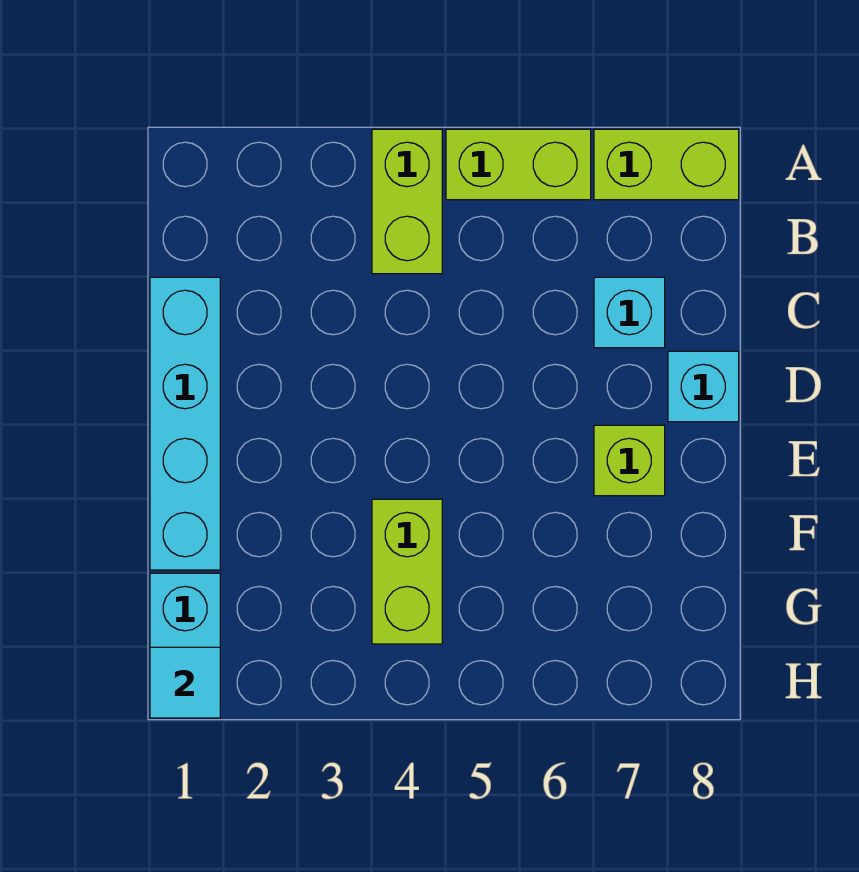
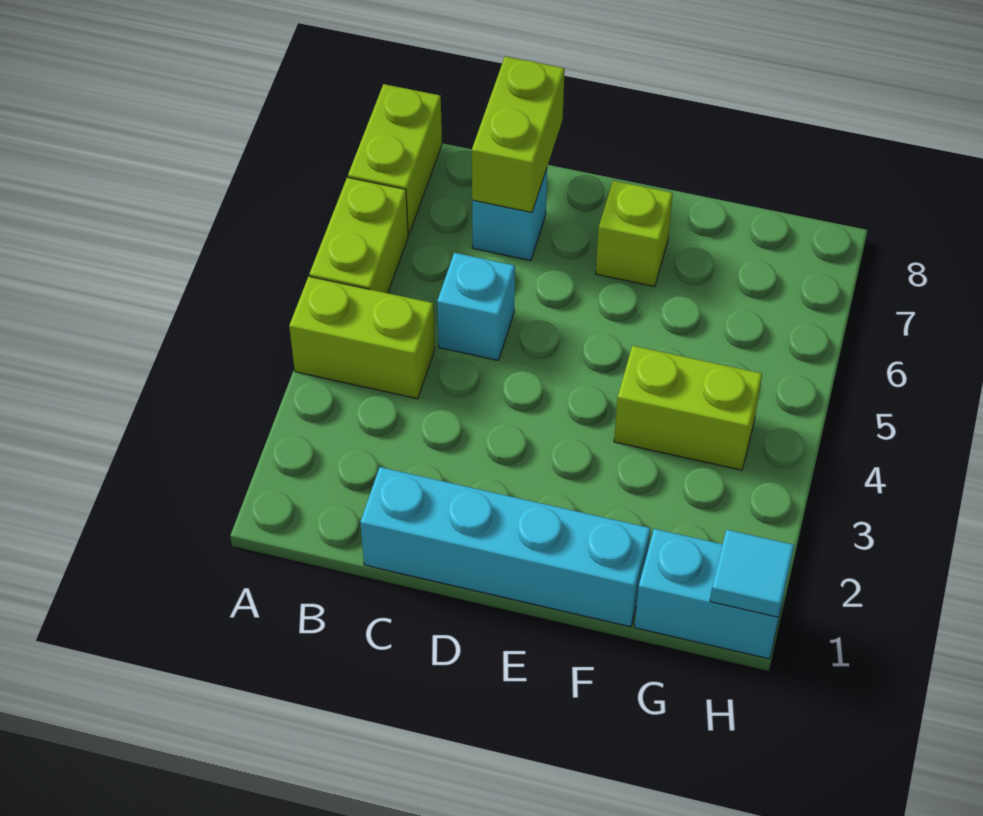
none -> lime brick C7:C8 level 2
cyan brick D8 level 1 -> cyan brick C5 level 1

